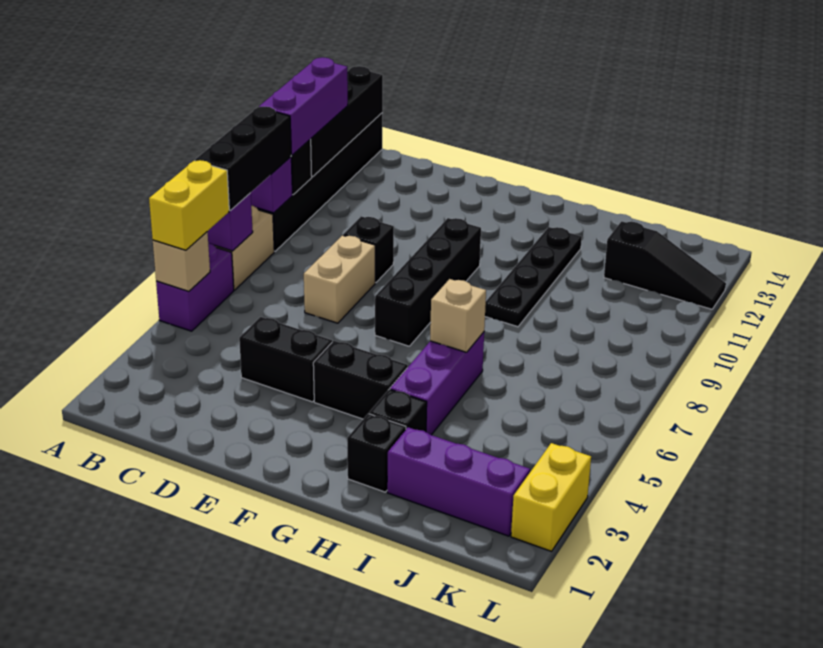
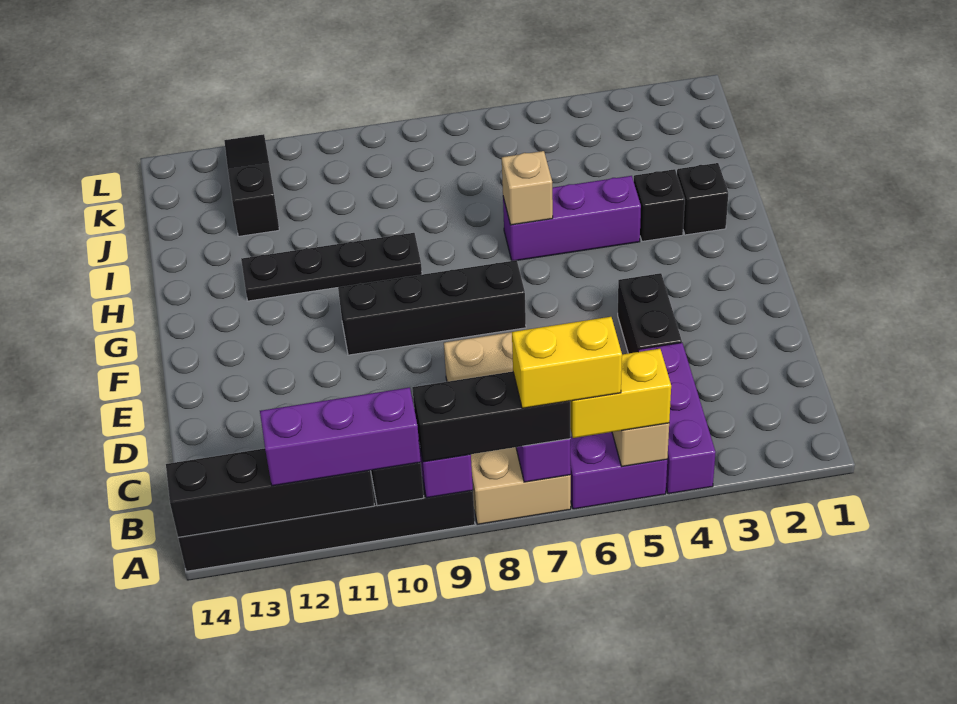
black brick D9 level 1 -> none
black brick F4:G4 level 1 -> none
purple brick I2:K2 level 1 -> purple brick A4:C4 level 1
yellow brick L2:L3 level 1 -> yellow brick A6:A7 level 4

